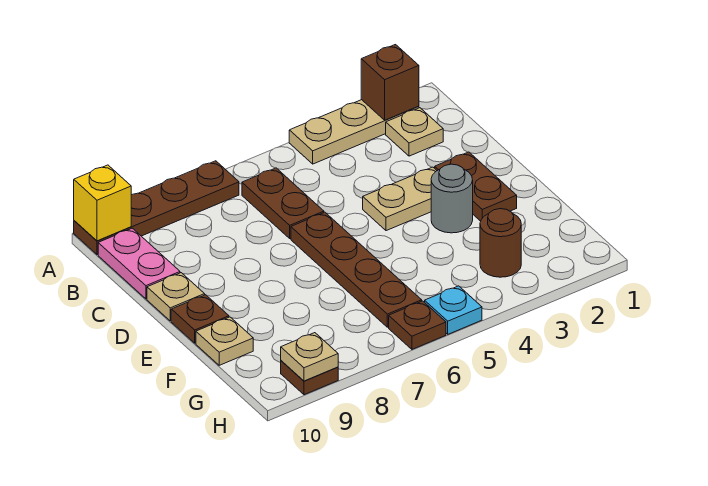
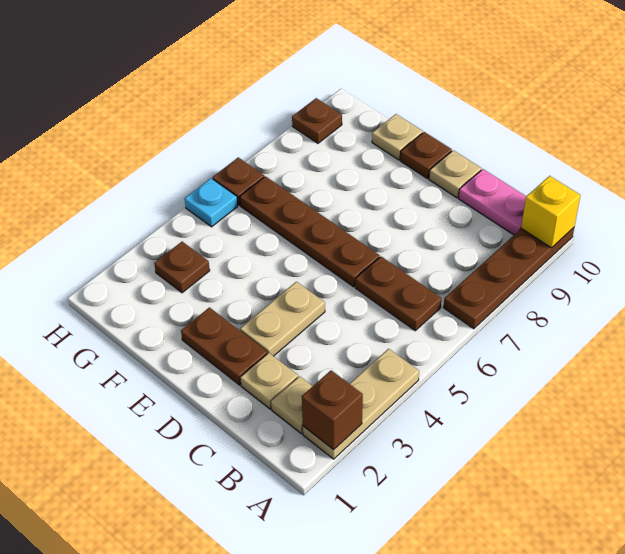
grey round brick E3 level 1 -> none
brown round brick G3 level 1 -> brown plate G3 level 1
tan plate H9 level 2 -> tan plate C2 level 1

